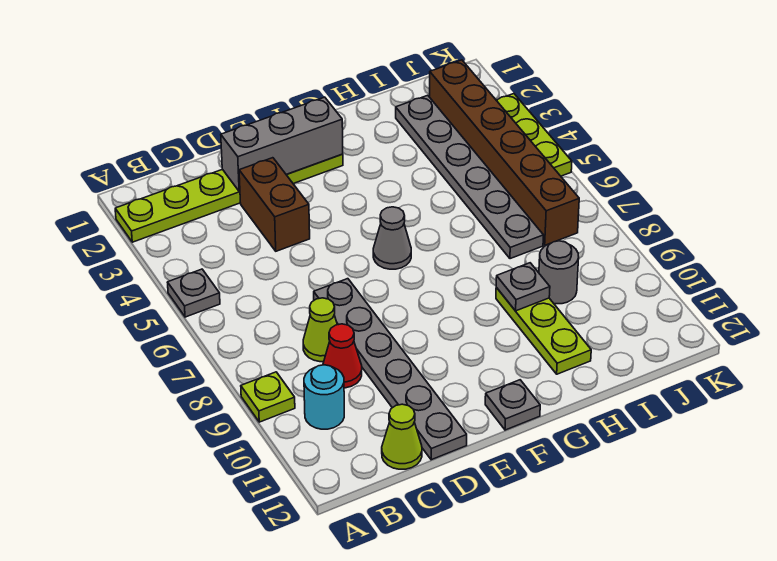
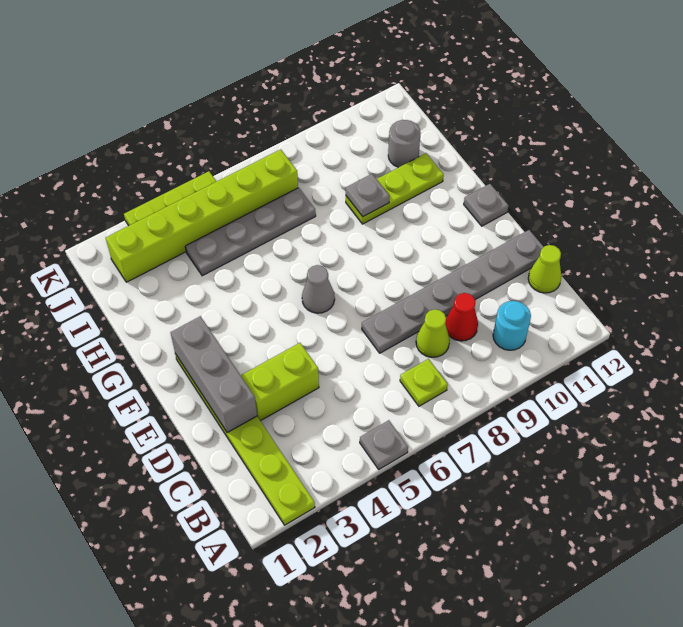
lime plate A9 level 1 -> lime plate B7 level 1
brown brick D3:D4 level 1 -> lime brick D3:D4 level 1
grey plate I2:I7 level 1 -> grey plate I4:I7 level 1
grey round brick I9 level 1 -> grey round brick I11 level 1
brown brick J2:J7 level 1 -> lime brick J2:J7 level 1

